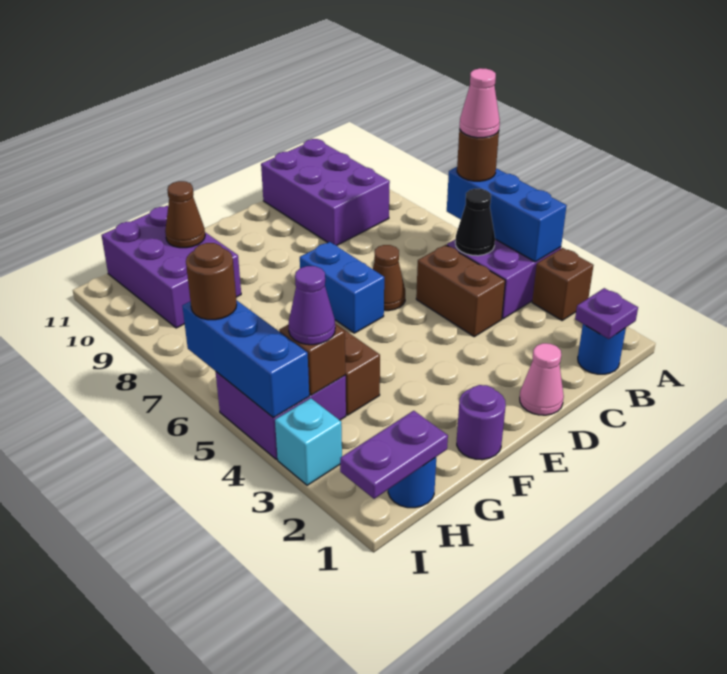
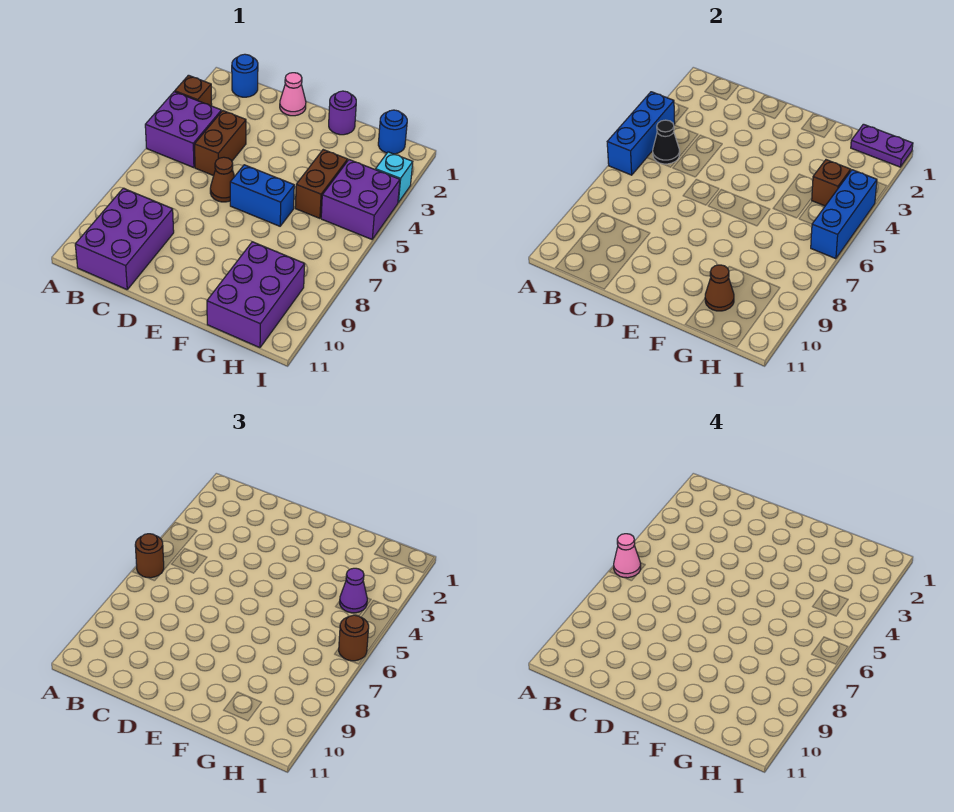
purple plate B1 level 2 -> none
blue brick E6:E7 level 1 -> blue brick E6:F6 level 1

